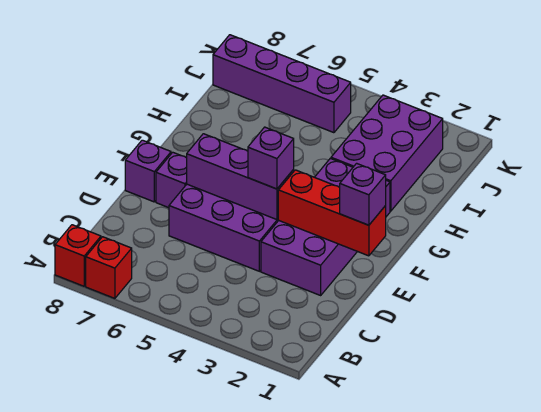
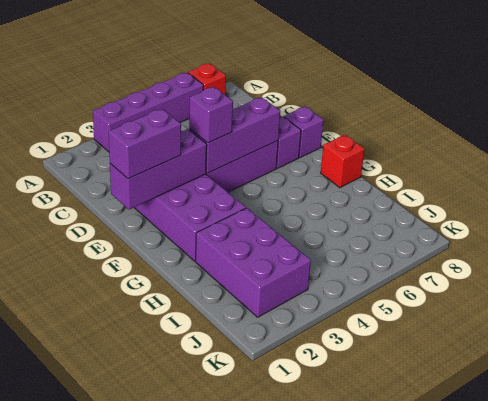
red brick A8 level 1 -> red brick G8 level 1
red brick E1:E3 level 2 -> purple brick E1:E3 level 2
purple brick E1 level 3 -> purple brick E1:E2 level 3
purple brick J5:J8 level 1 -> purple brick A3:A6 level 1

